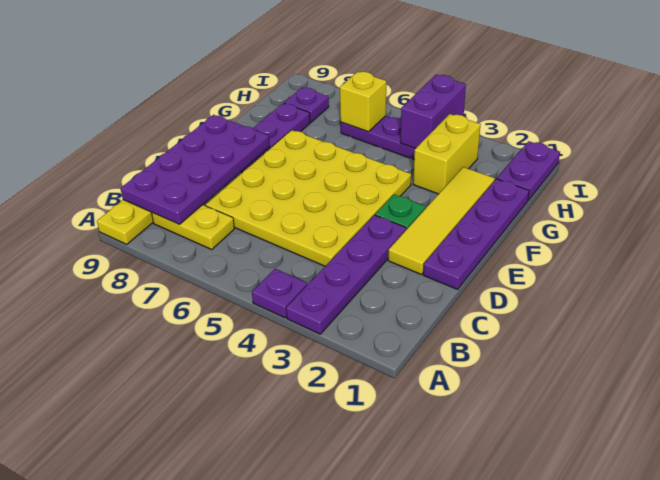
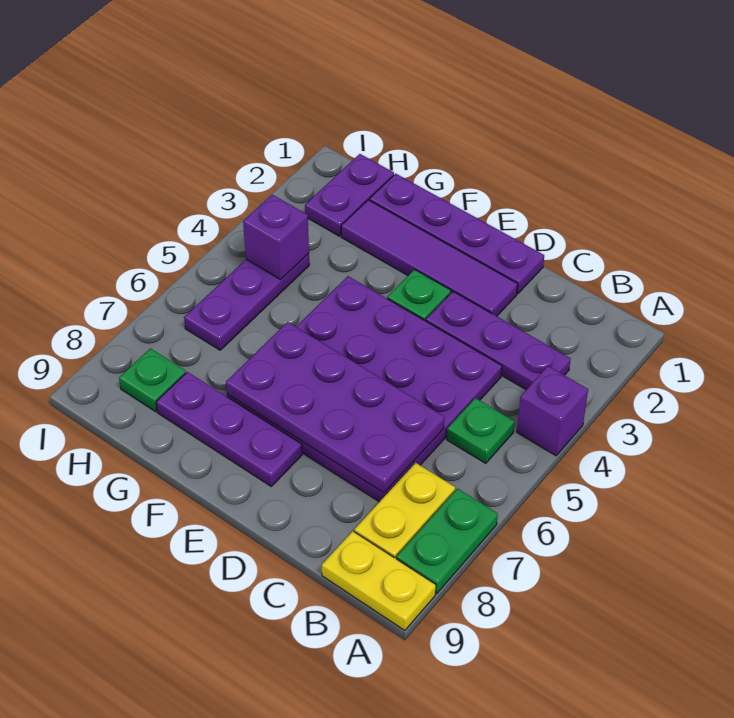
purple plate A3:D3 level 1 -> purple plate B3:D3 level 1
purple plate A4 level 1 -> purple brick A4 level 1
none -> green plate A7:A8 level 1
none -> green plate B5 level 1
purple plate B8:E9 level 2 -> purple plate C6:F7 level 2
yellow plate C4:F7 level 1 -> purple plate C4:F7 level 1
yellow tile D2:G2 level 1 -> purple tile D2:G2 level 1
yellow brick G3:H3 level 1 -> none
purple plate H1:I1 level 1 -> purple plate H1:H2 level 1
purple brick H4:I4 level 2 -> purple brick H4 level 2
yellow brick H6 level 2 -> none
purple plate H8 level 1 -> green plate H8 level 1

